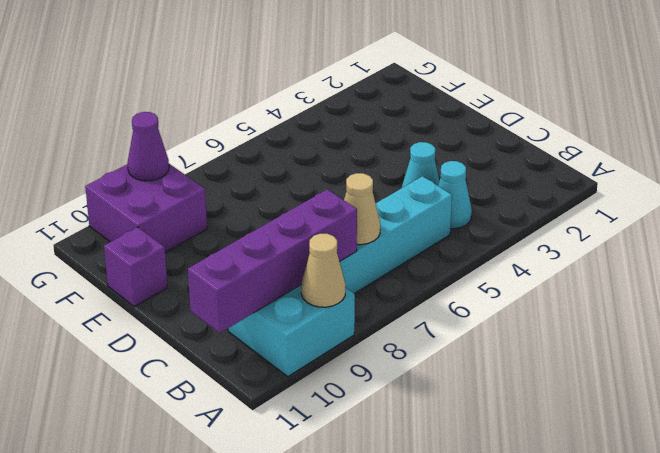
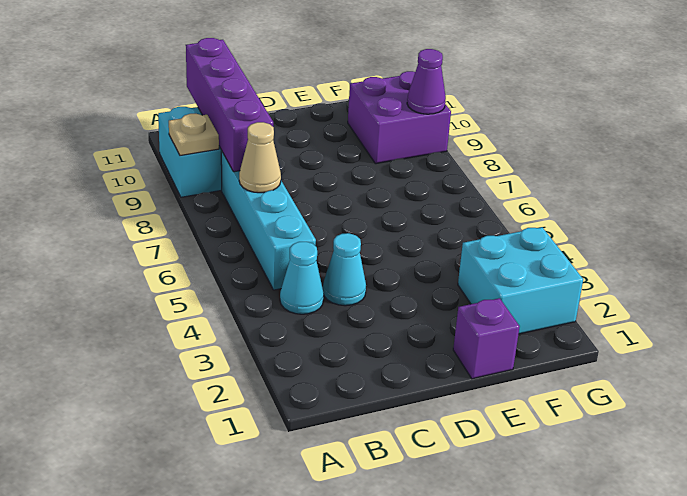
tan cone A9 level 2 -> tan plate A9 level 2
purple brick E11 level 1 -> purple brick E1 level 1
none -> cyan brick F2:G3 level 1

